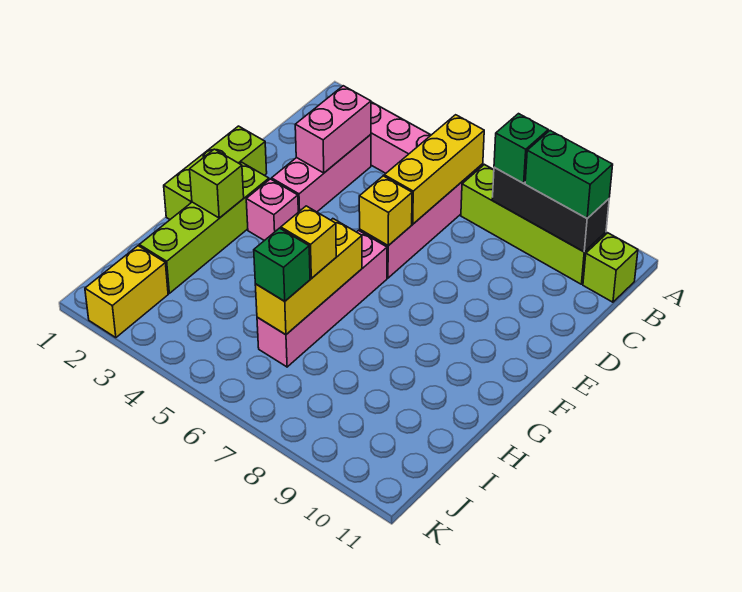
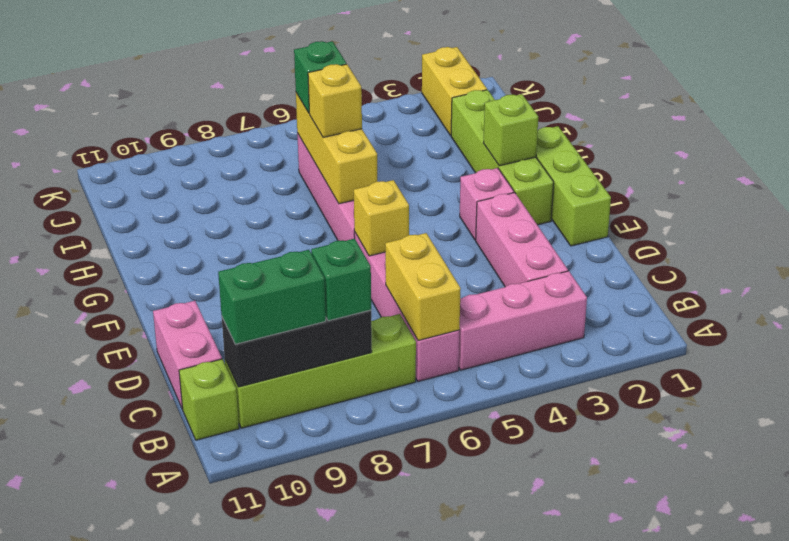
yellow brick B6:D6 level 2 -> yellow brick B6:C6 level 2
pink brick C3:D3 level 2 -> pink brick C11:D11 level 1

